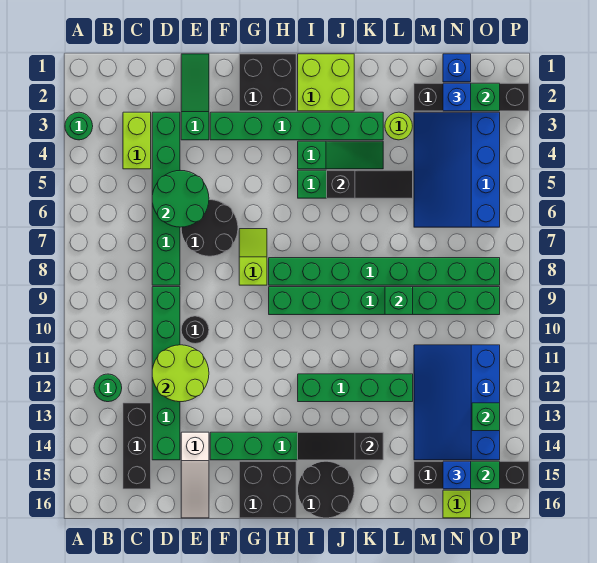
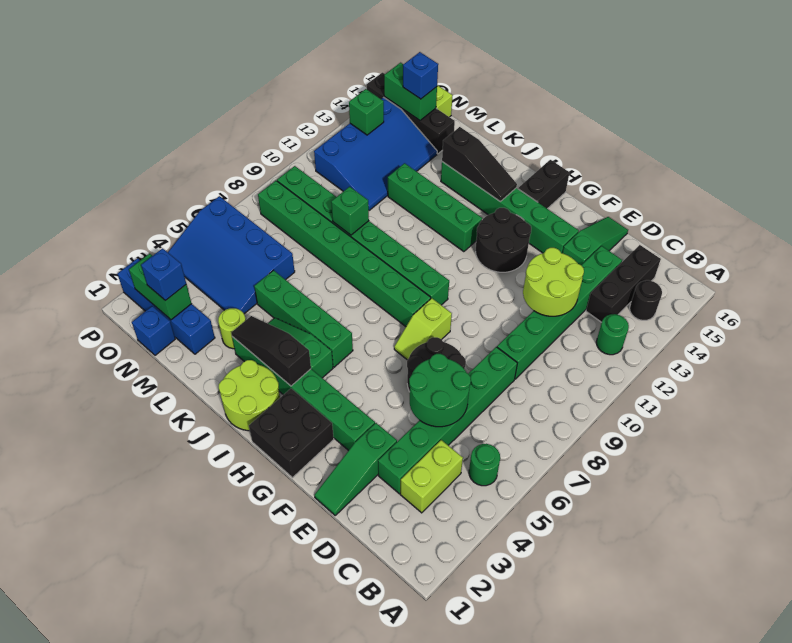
green round brick A3 level 1 -> green round brick B5 level 1
black round brick E10 level 1 -> black round brick B14 level 1
white slope E14:E16 level 1 top 14 -> green slope E14:E16 level 1 top 14
black brick G15:H16 level 1 -> black brick H15:H16 level 1
lime brick I1:J2 level 1 -> lime round brick I1:J2 level 1
black round brick I15:J16 level 1 -> black round brick G12:H13 level 1
black slope J5:L5 level 2 top J -> black slope I3:K3 level 2 top I
black brick M2:P2 level 1 -> blue brick M2:P2 level 1
blue slope M3:O6 level 1 top O -> blue slope M4:P6 level 1 top 6

